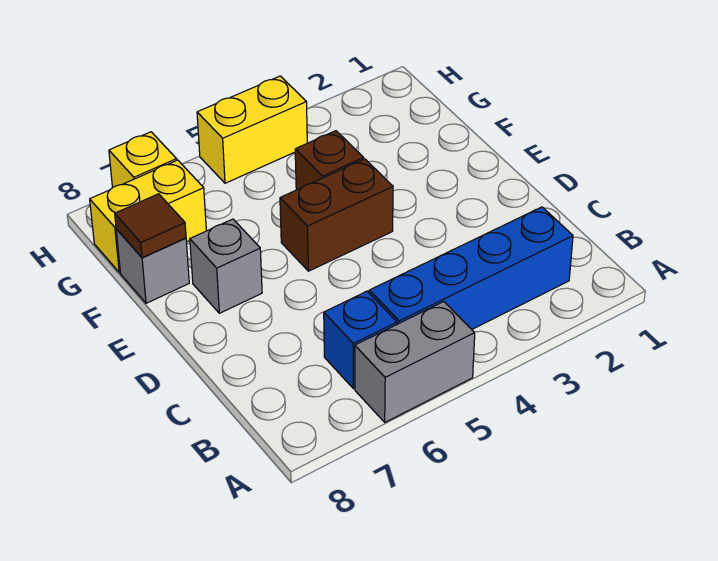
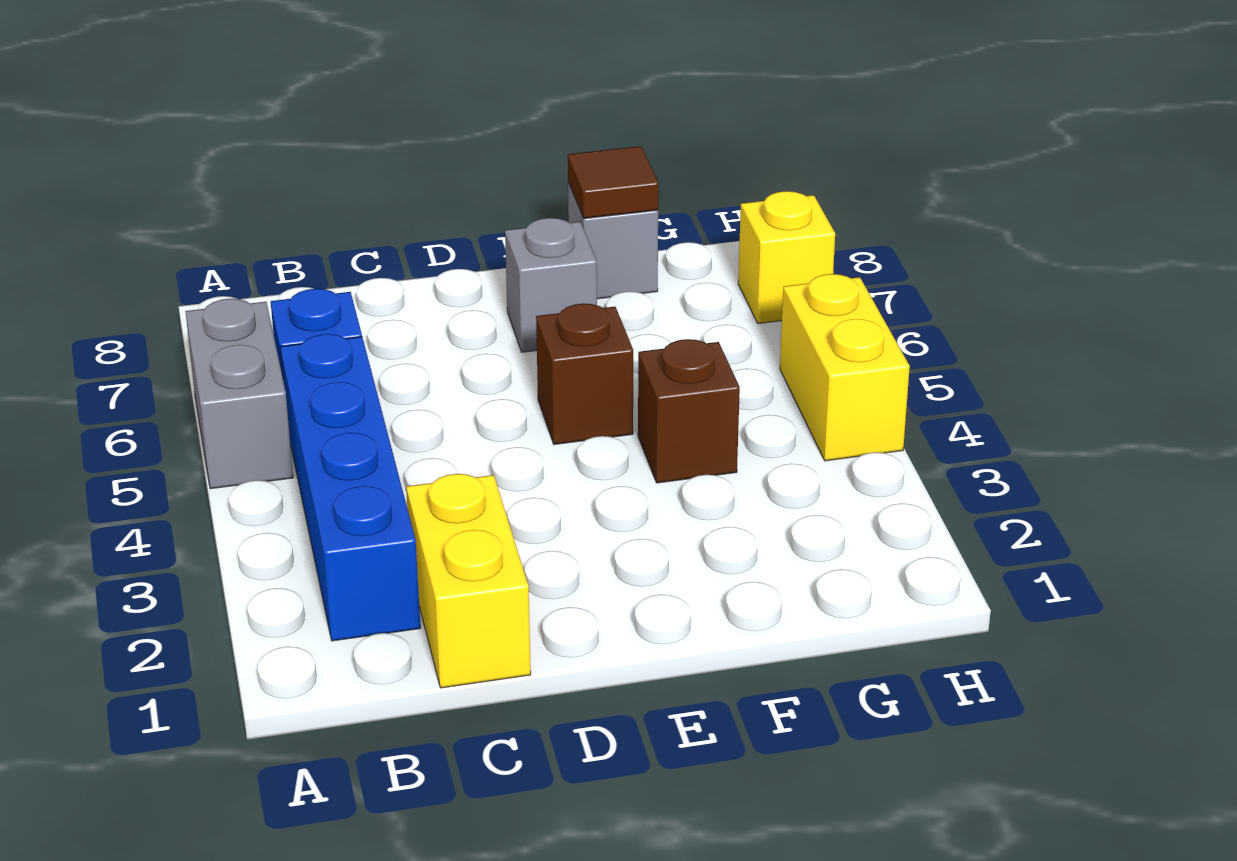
brown brick E4:E5 level 1 -> brown brick E5 level 1
yellow brick G7:G8 level 1 -> yellow brick C1:C2 level 1

